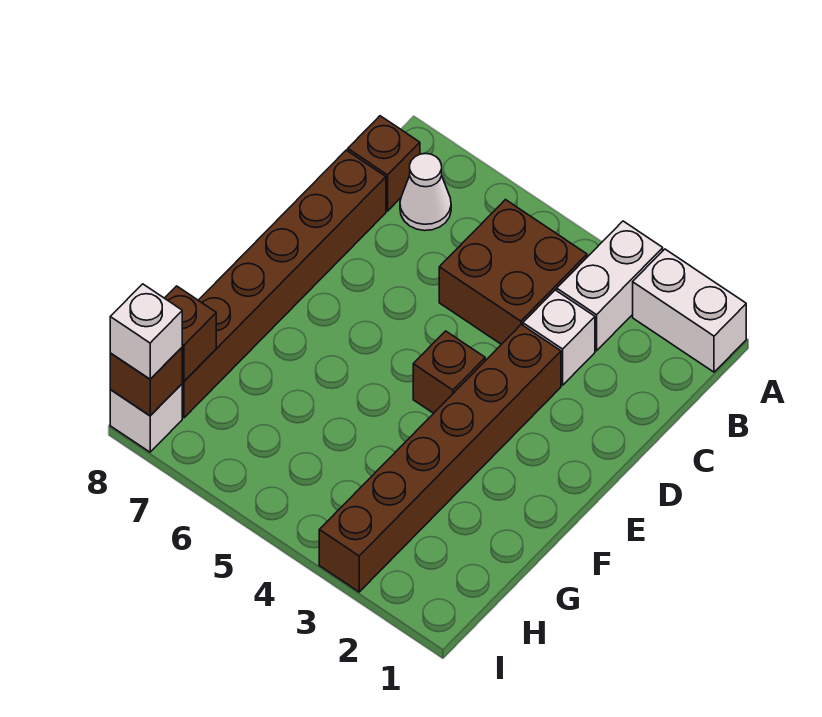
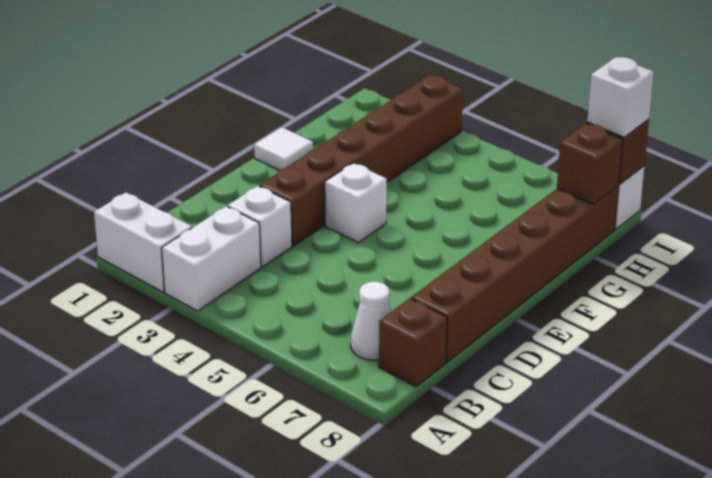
brown brick B4:C5 level 1 -> none
brown brick E4 level 1 -> white brick E4 level 1
none -> white tile F1 level 1

